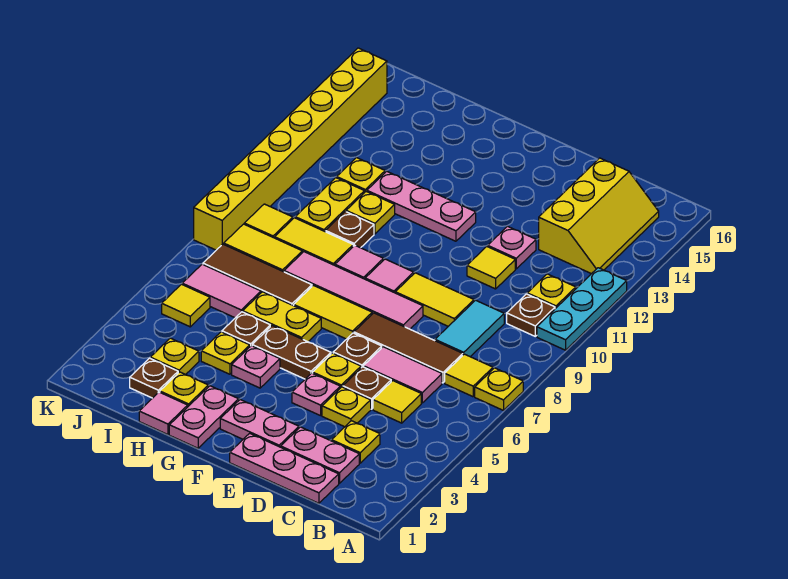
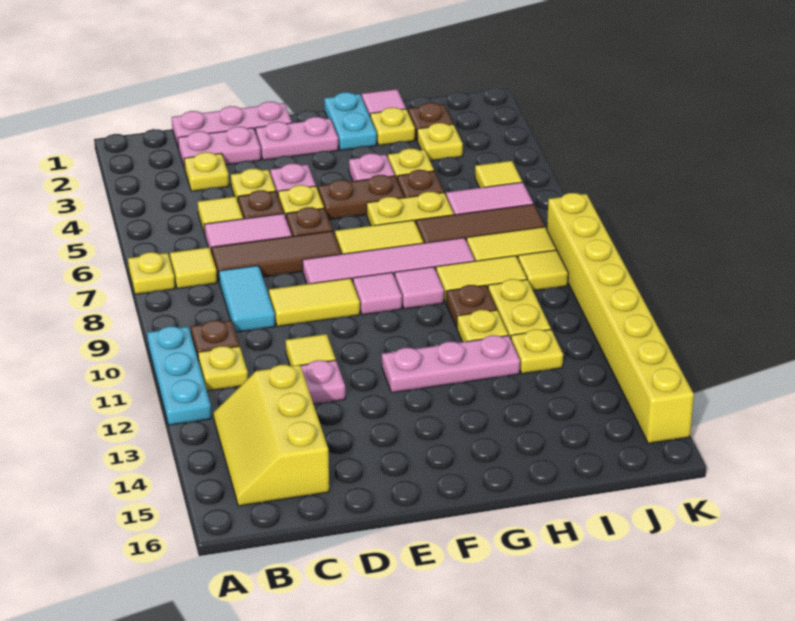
pink plate G1:G2 level 1 -> cyan plate G1:G2 level 1

